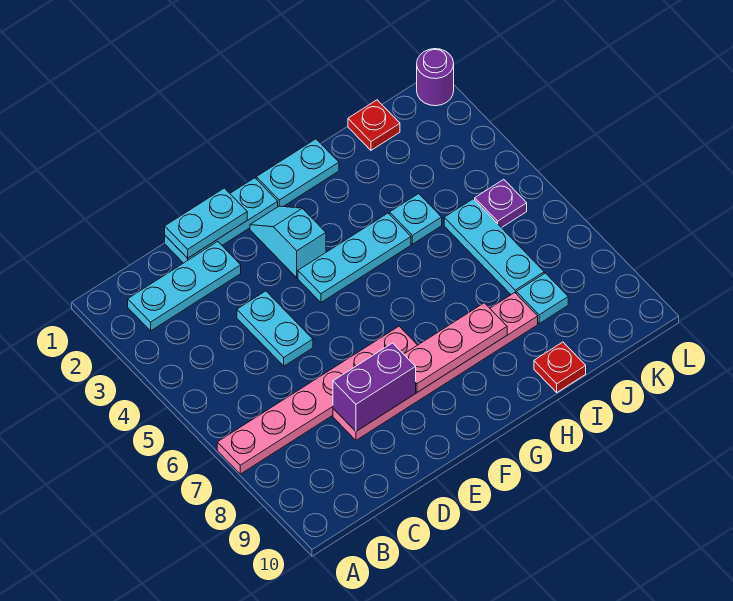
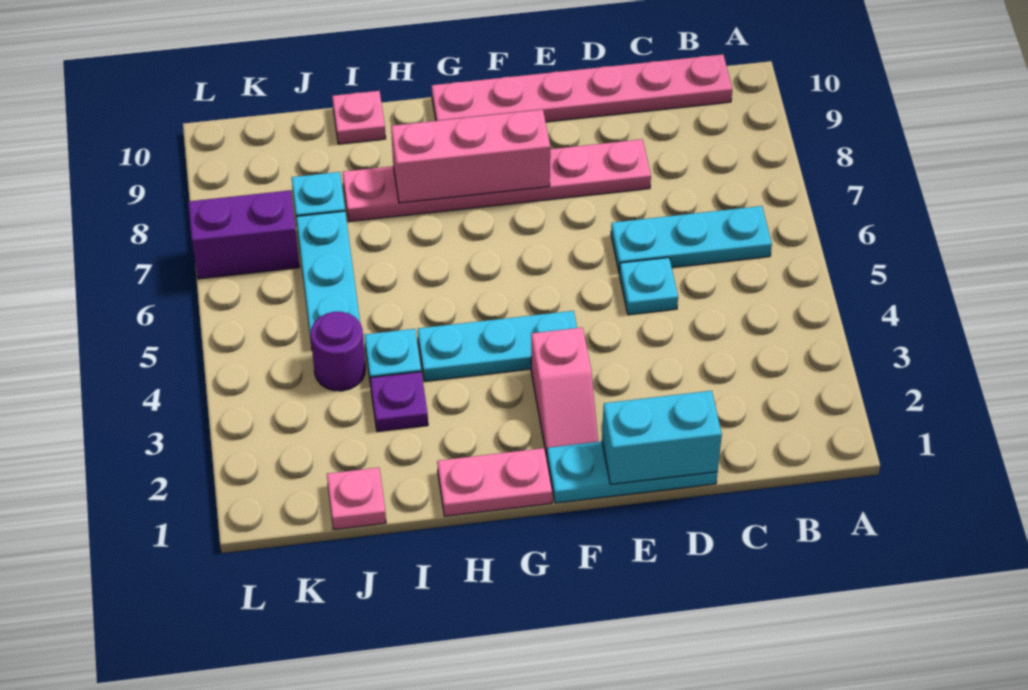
pink plate A7:F7 level 1 -> pink plate B10:G10 level 1
cyan plate B2:D2 level 1 -> cyan plate B6:D6 level 1
cyan plate D1:E1 level 2 -> cyan brick D1:E1 level 2
cyan plate D4:D5 level 1 -> cyan plate D5 level 1
purple brick D8:E8 level 2 -> purple brick K7:L7 level 1
cyan slope F2:F3 level 1 top 3 -> pink slope F2:F3 level 1 top 3
pink plate F8:H8 level 2 -> pink brick F8:H8 level 2
cyan plate G1:H1 level 1 -> pink plate G1:H1 level 1
red plate I10 level 1 -> pink plate I10 level 1
red plate J1 level 1 -> pink plate J1 level 1
purple plate K5 level 1 -> purple plate I3 level 1
purple round brick L1 level 1 -> purple round brick J4 level 1

